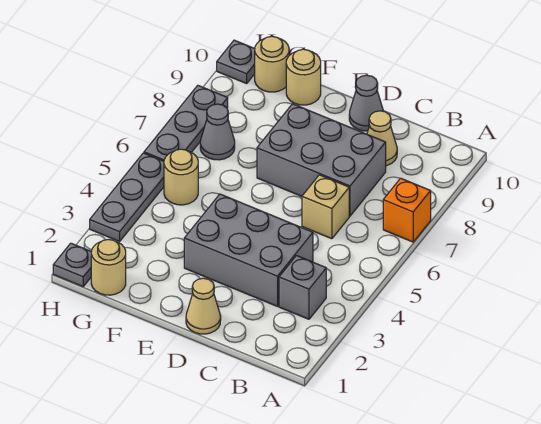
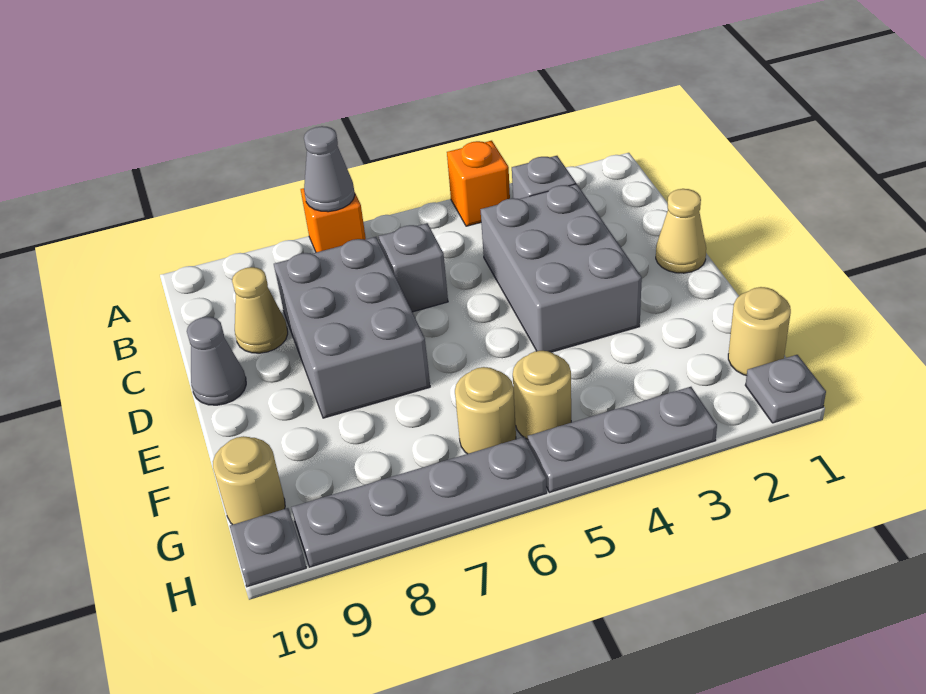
none -> orange brick A4 level 1
tan brick C6 level 1 -> grey brick C6 level 1
tan round brick F10 level 1 -> tan round brick G6 level 1
grey cone G7 level 1 -> grey cone A7 level 2
grey plate H6:H8 level 1 -> grey plate H6:H9 level 1

